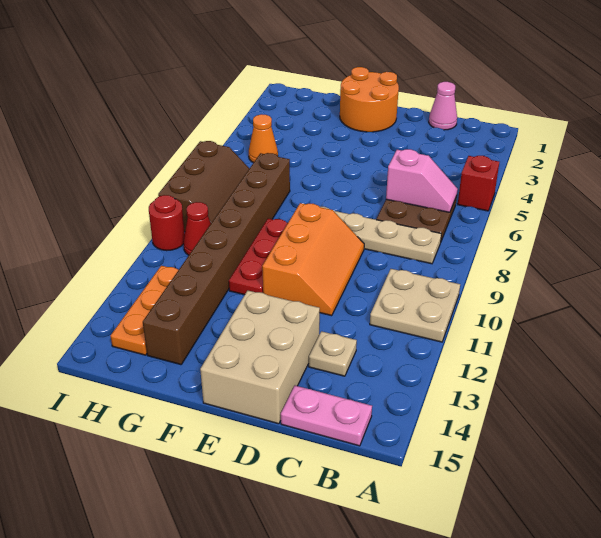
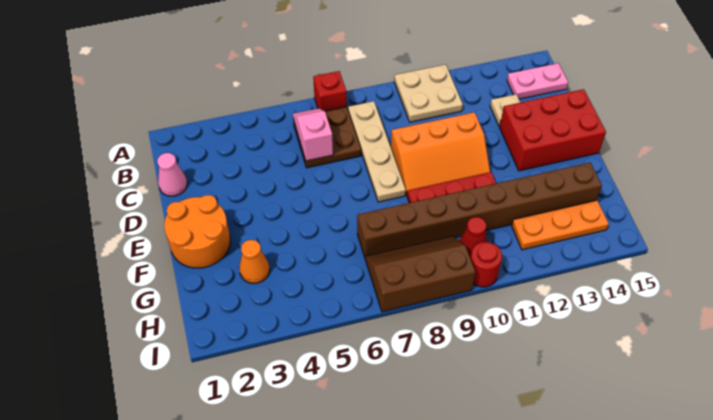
red brick A5 level 1 -> red brick A7 level 1
pink plate B15:C15 level 1 -> pink plate B14:B15 level 1
orange slope D9:E11 level 1 top E -> orange slope D9:E11 level 1 top D
tan brick D13:E15 level 1 -> red brick D13:E15 level 1
orange cone H5 level 1 -> orange cone G3 level 1

